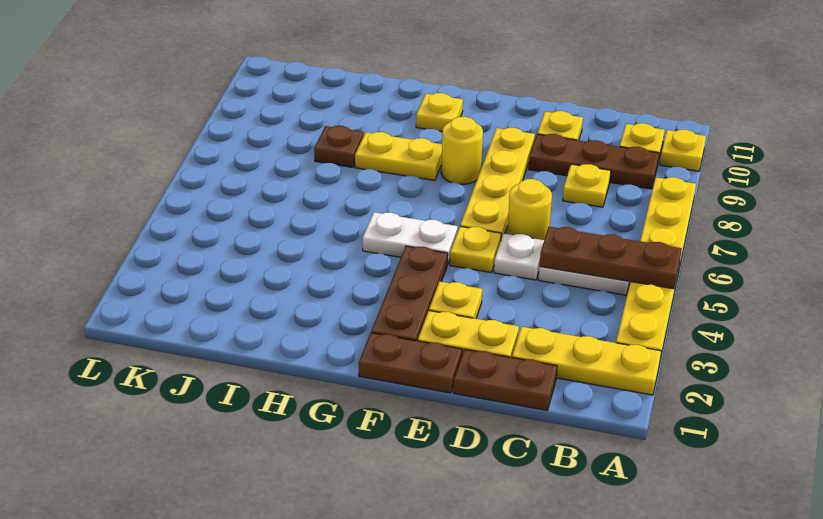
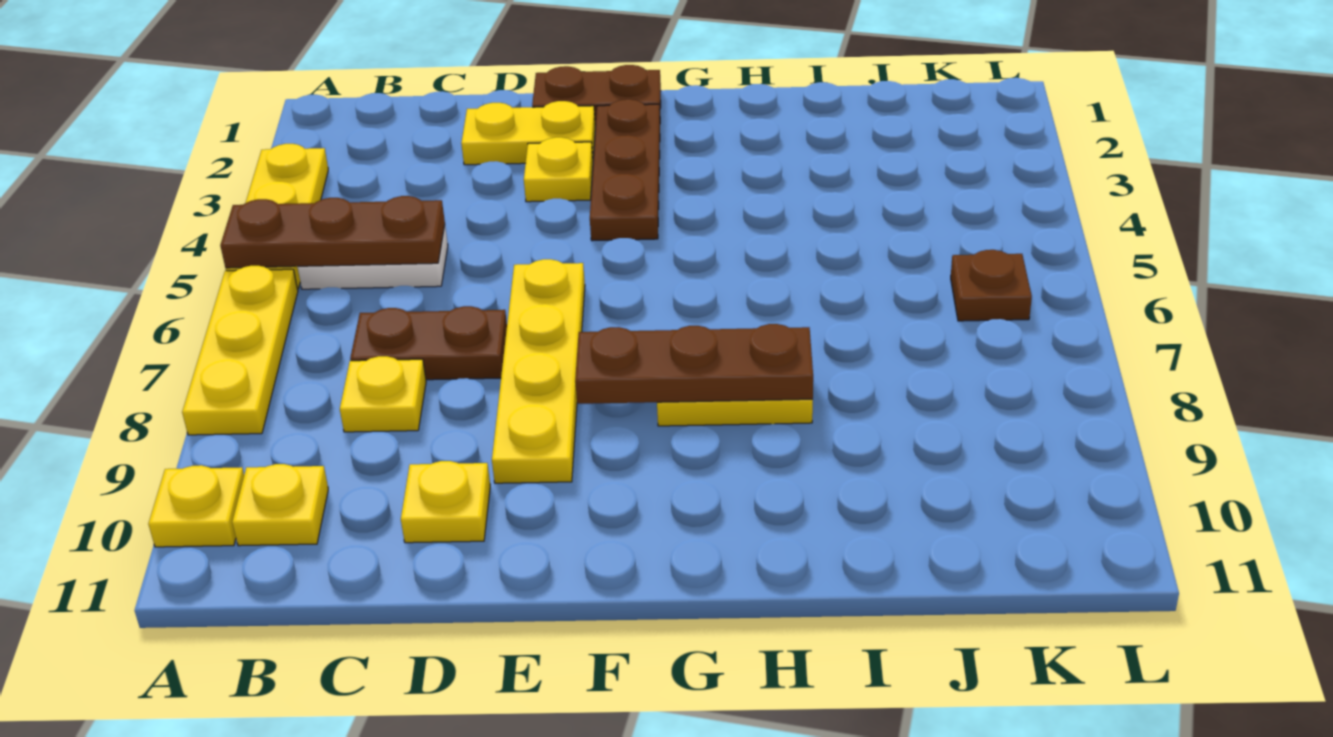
yellow plate A2:C2 level 1 -> none
brown plate B9:D9 level 1 -> brown plate F8:H8 level 2
brown plate C1:D1 level 1 -> brown plate C7:D7 level 1
white plate D5 level 1 -> none
yellow round brick D6 level 1 -> none
yellow plate E5 level 1 -> none
white plate F5:G5 level 1 -> none
yellow round brick F8 level 1 -> none
yellow plate G10 level 1 -> none
brown plate I8 level 1 -> brown plate K6 level 1

